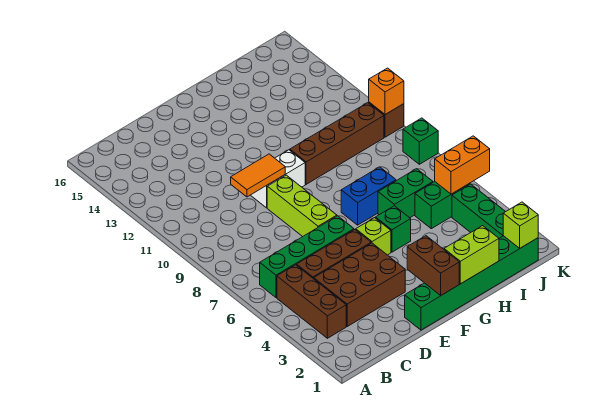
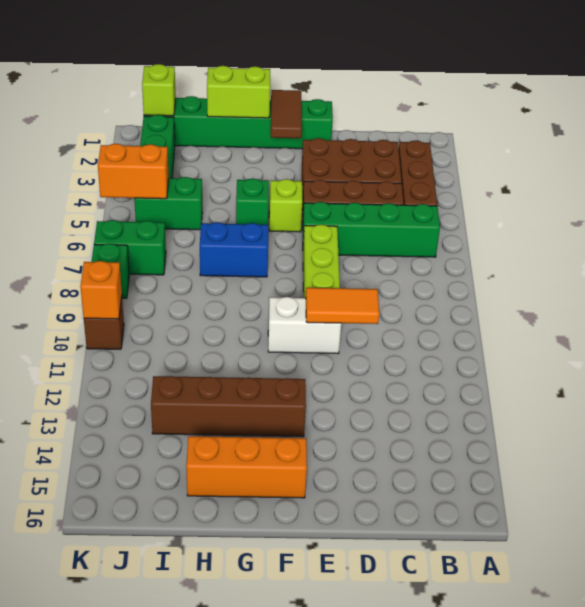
brown brick F1:F2 level 2 -> brown tile F1:F2 level 2
none -> orange brick F15:H15 level 1
brown brick G10:J10 level 1 -> brown brick F13:I13 level 1
green brick H6:I6 level 1 -> green brick J7:K7 level 1

